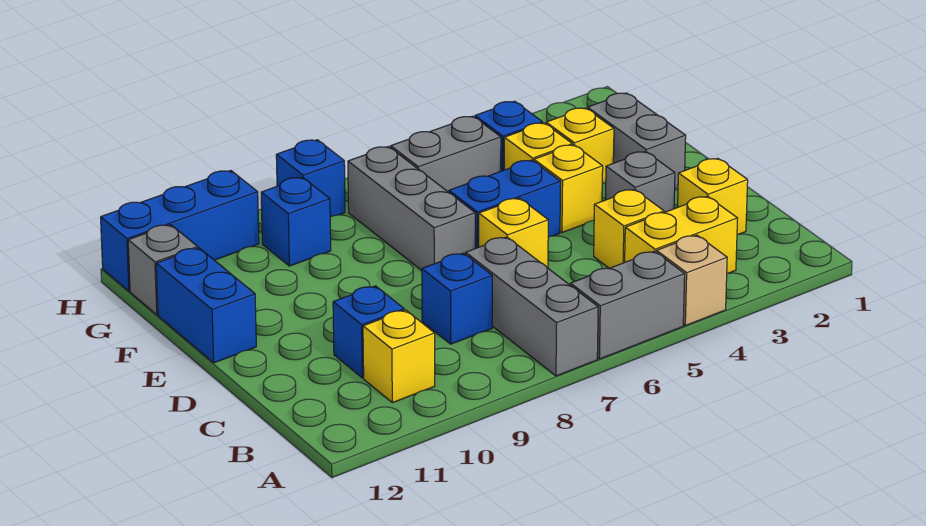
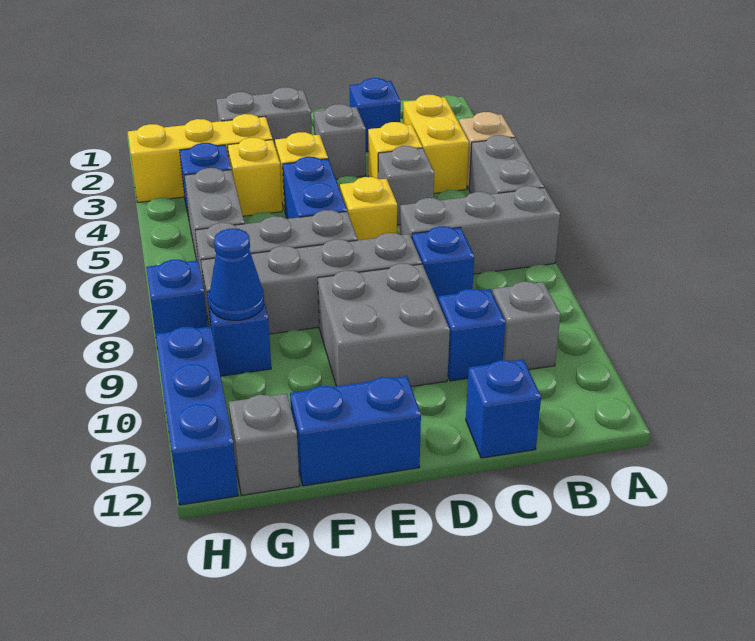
yellow brick B10 level 1 -> grey brick B10 level 1
yellow brick C2 level 1 -> blue brick C2 level 1
none -> grey brick C5 level 1
none -> blue brick C12 level 1
none -> grey brick D8:G8 level 1
none -> grey brick D9:E10 level 1
yellow brick F3 level 1 -> yellow brick F3:H3 level 1
none -> blue cone G9 level 2

